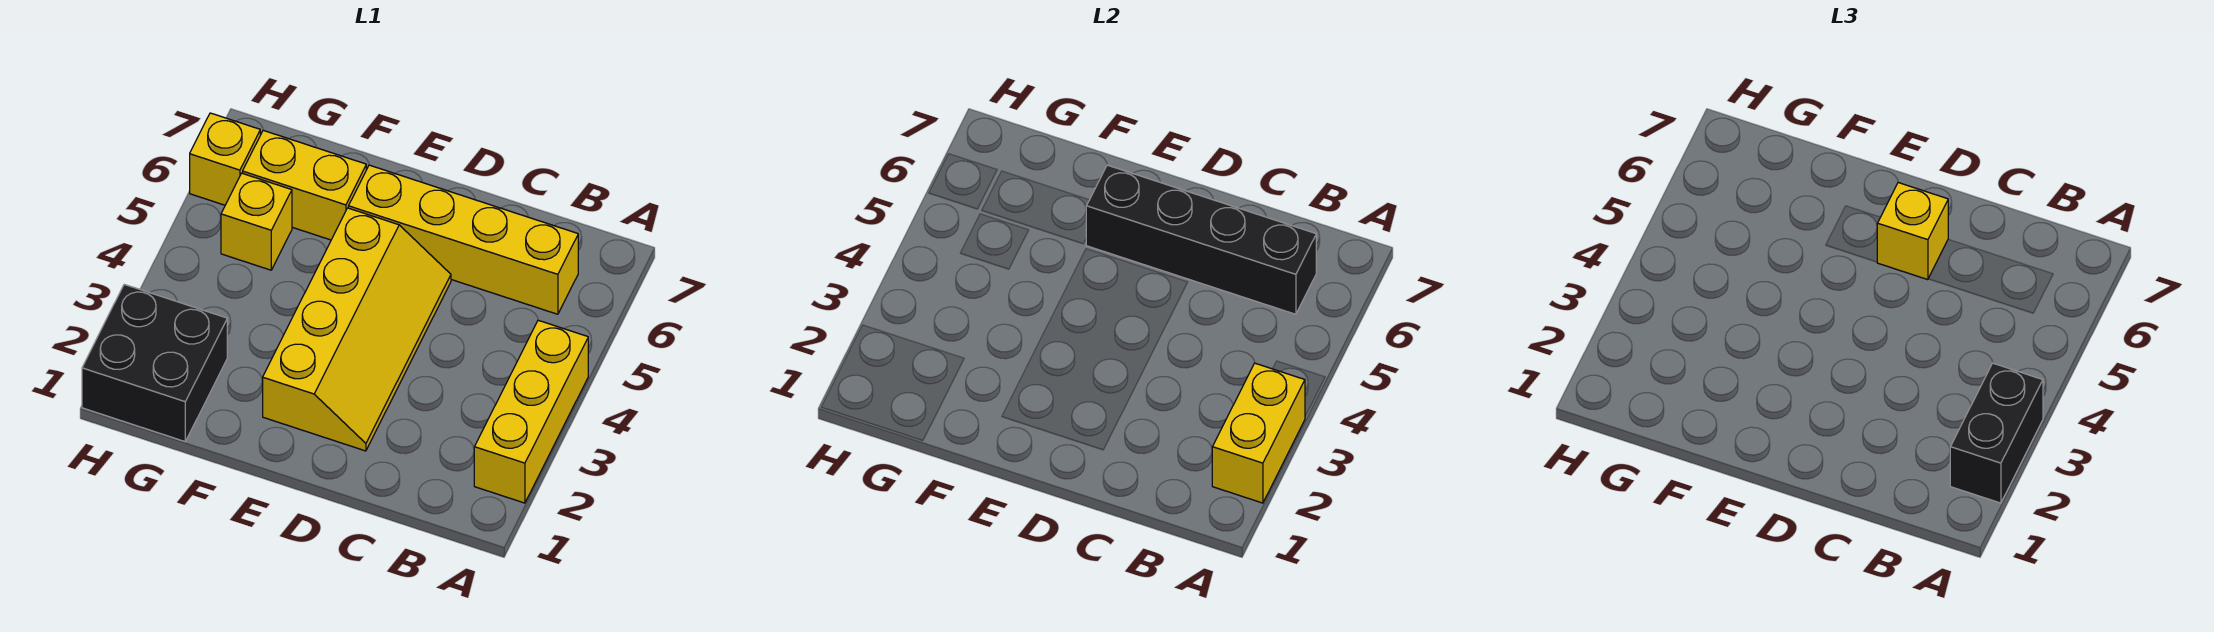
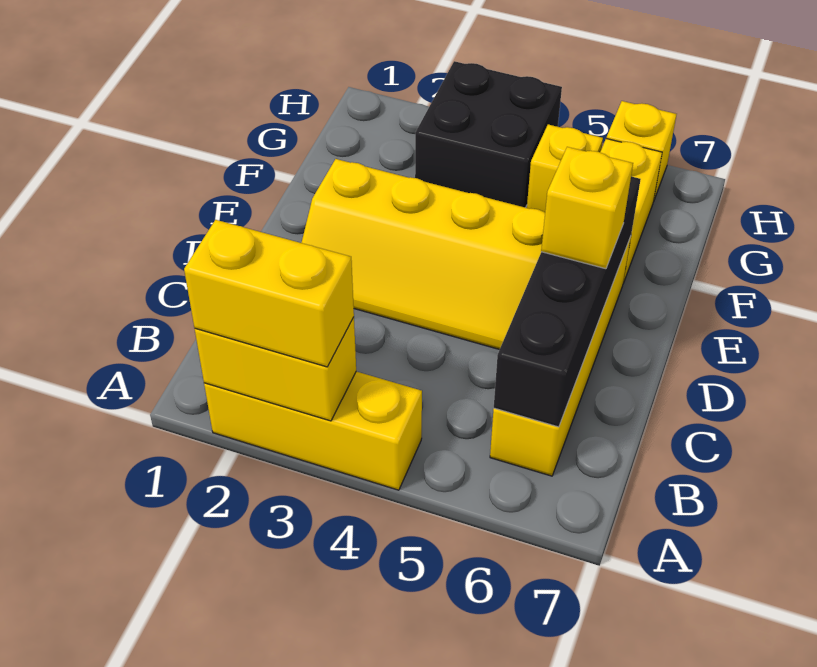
black brick A2:A3 level 3 -> yellow brick A2:A3 level 3
black brick G1:H2 level 1 -> black brick G3:H4 level 1

